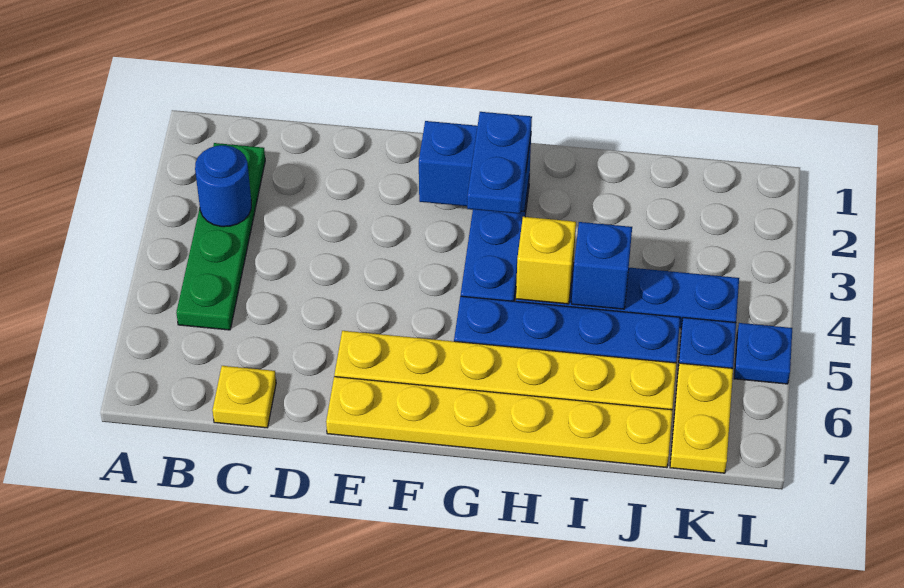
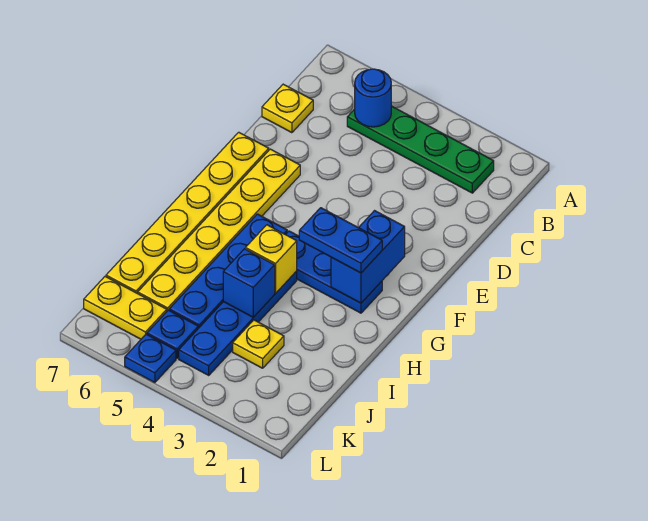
blue round brick B3 level 2 -> blue round brick B5 level 2
none -> yellow plate J3 level 1

